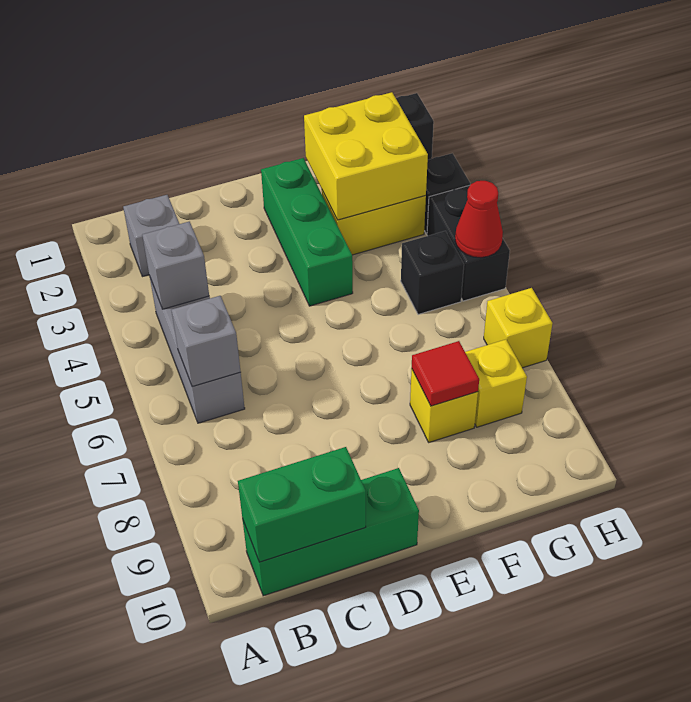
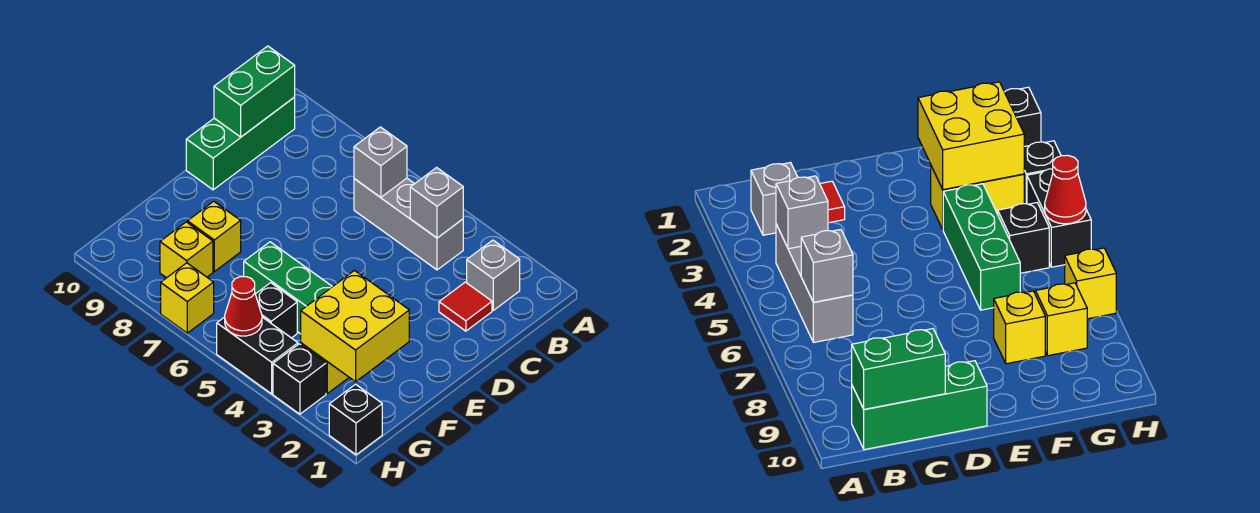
green brick E2:E4 level 1 -> green brick F4:F6 level 1
red tile F8 level 2 -> red tile C2 level 1

